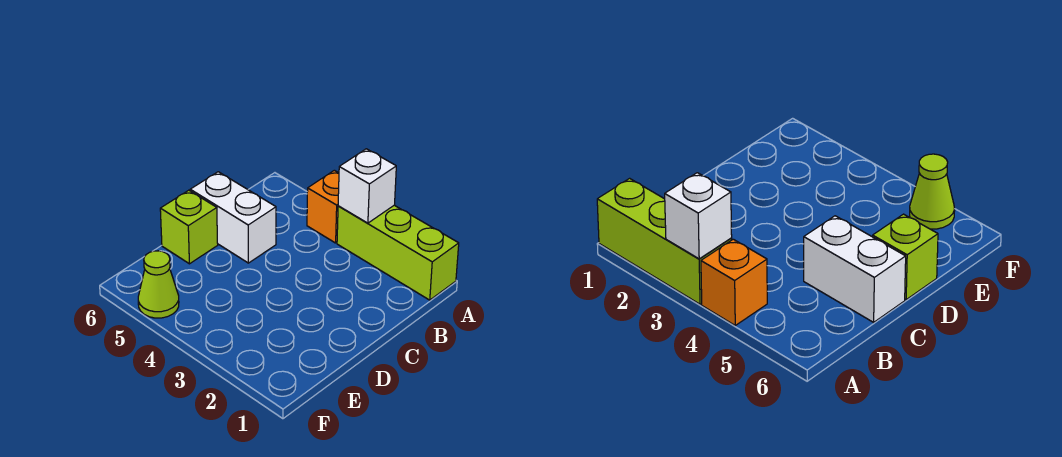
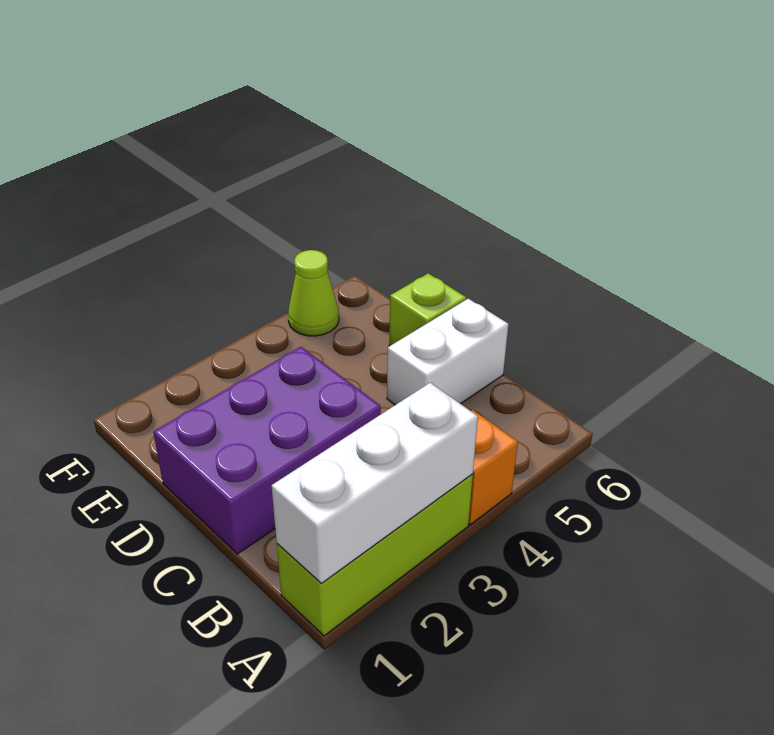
white brick A3 level 2 -> white brick A1:A3 level 2
none -> purple brick C1:D3 level 1

